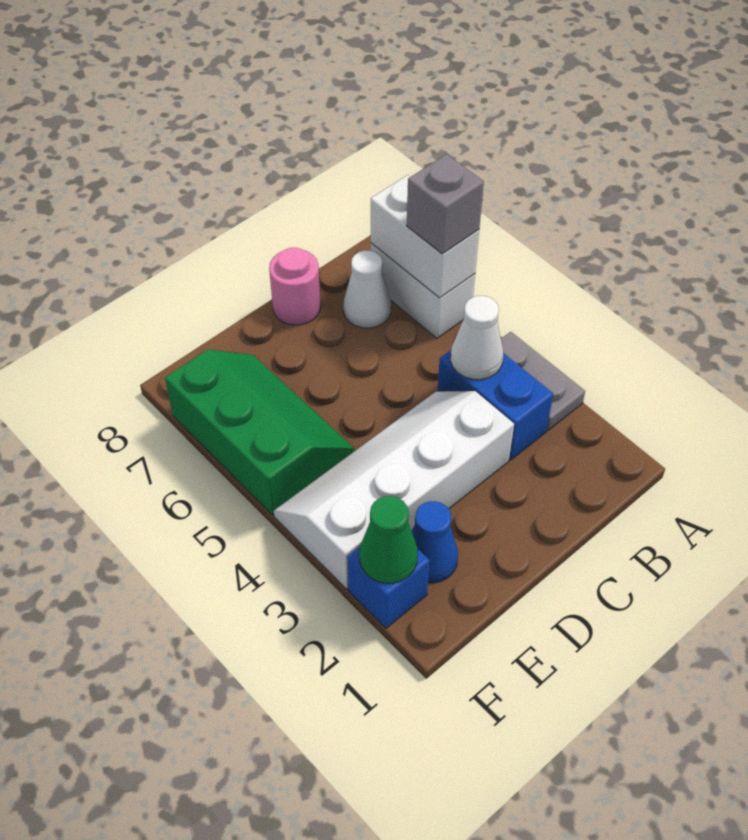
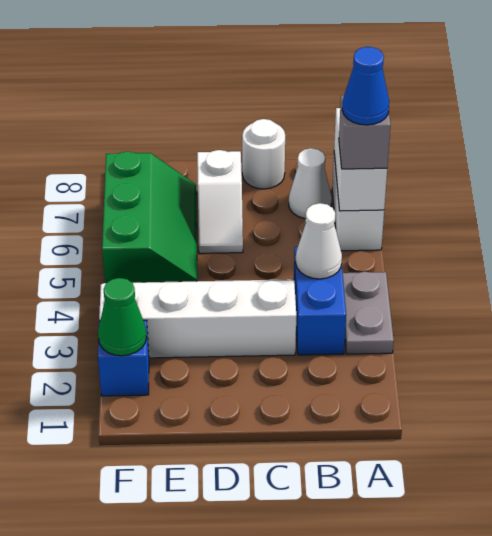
pink round brick C8 level 1 -> white round brick C8 level 1
none -> white slope D6:D7 level 1 top 7
blue cone E2 level 1 -> blue cone A6 level 4

